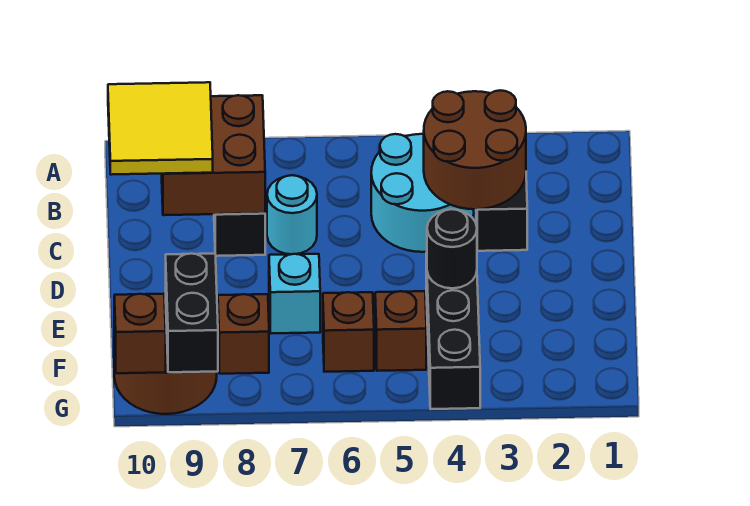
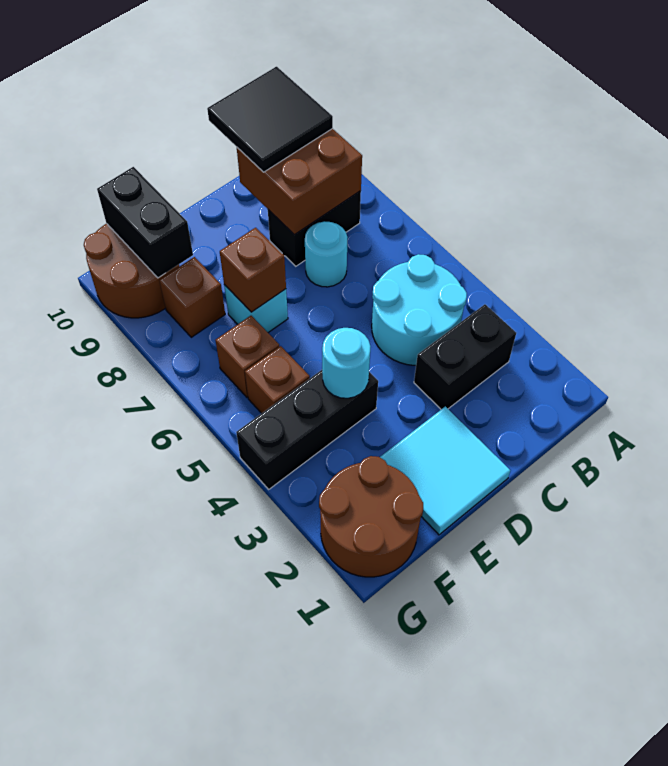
brown round brick B3:C4 level 2 -> brown round brick F1:G2 level 1
yellow tile B9:C10 level 3 -> black tile B9:C10 level 3
none -> cyan tile D1:E2 level 1
black round brick E4 level 2 -> cyan round brick E4 level 2
black brick F9:G9 level 2 -> black brick F9:F10 level 2
brown brick G10 level 2 -> brown brick E7 level 2

